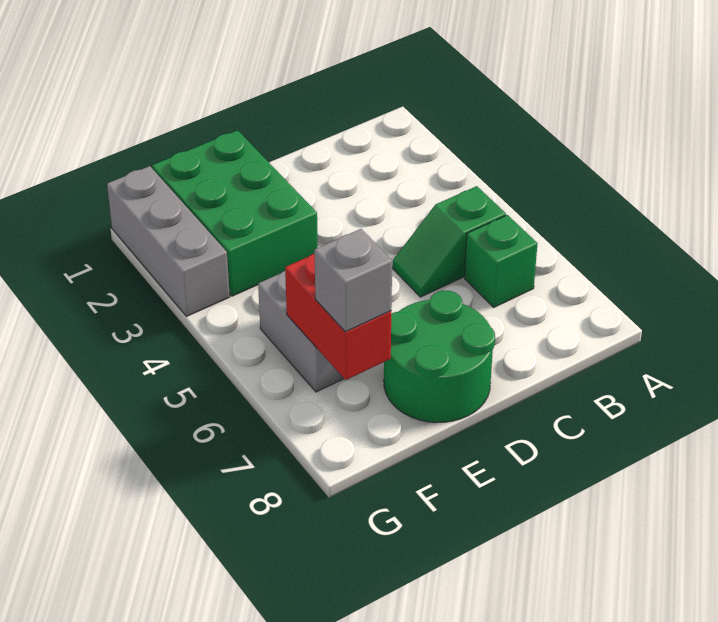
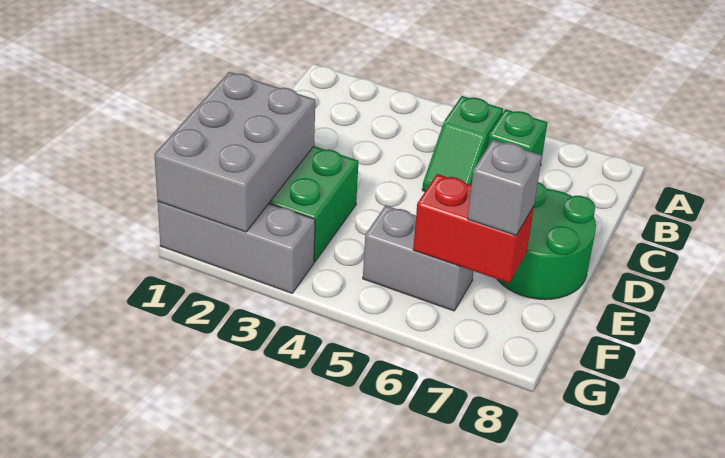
none -> grey brick E1:G2 level 2

